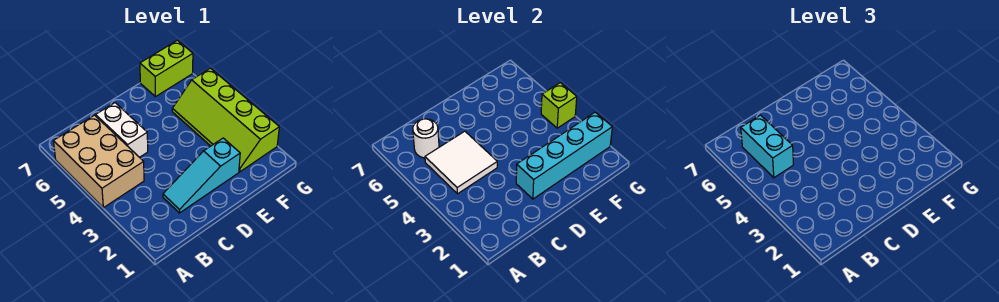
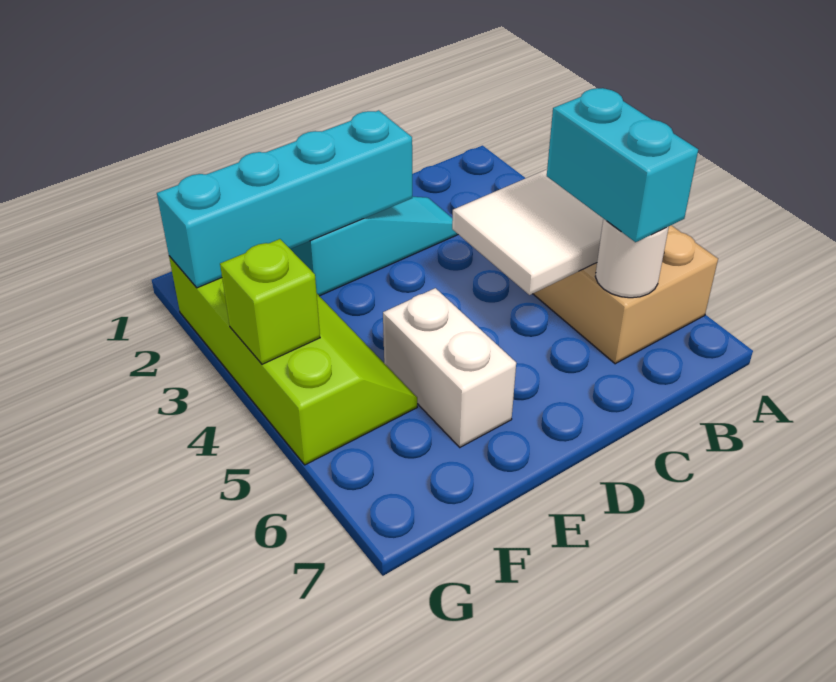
white brick C5:C6 level 1 -> white brick E5:E6 level 1
lime brick F7:G7 level 1 -> none

